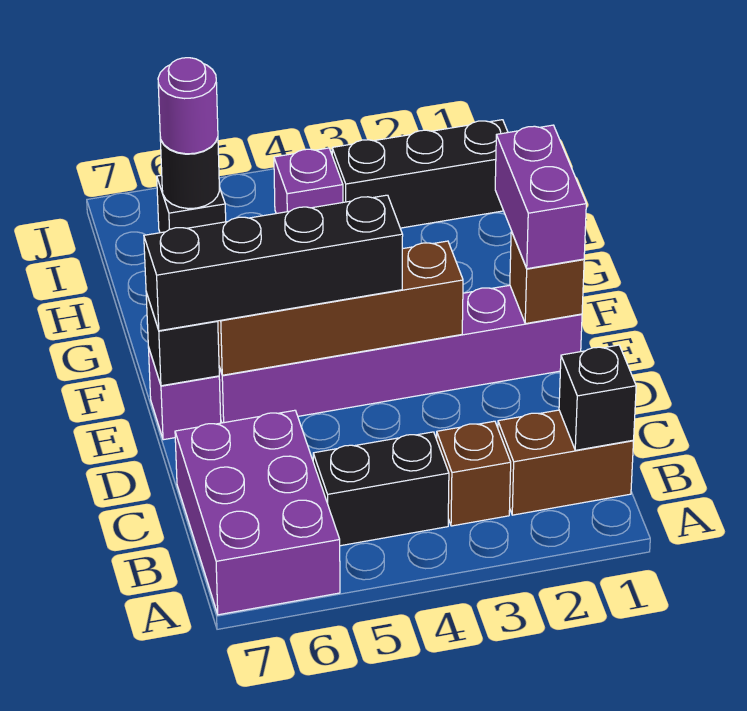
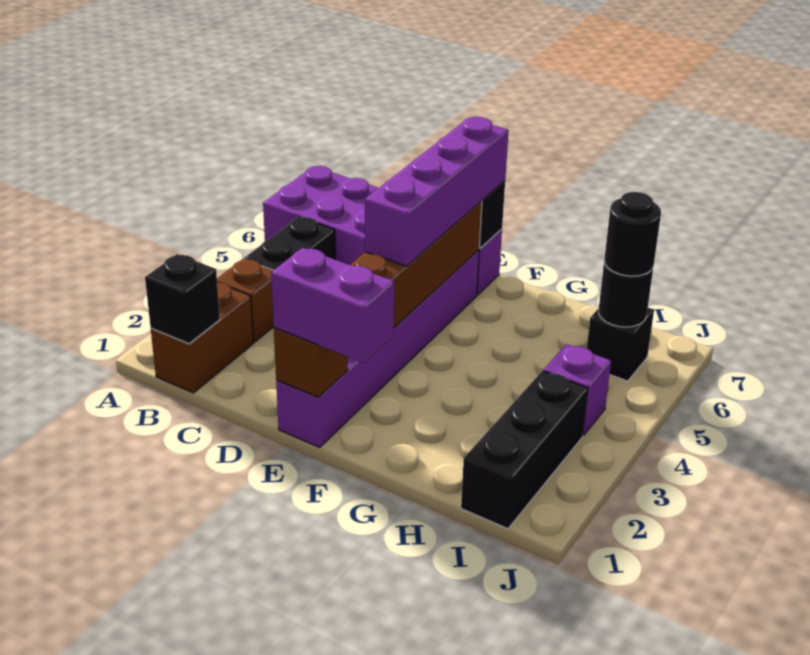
black brick E4:E7 level 3 -> purple brick E4:E7 level 3
purple round brick I6 level 3 -> black round brick I6 level 3

